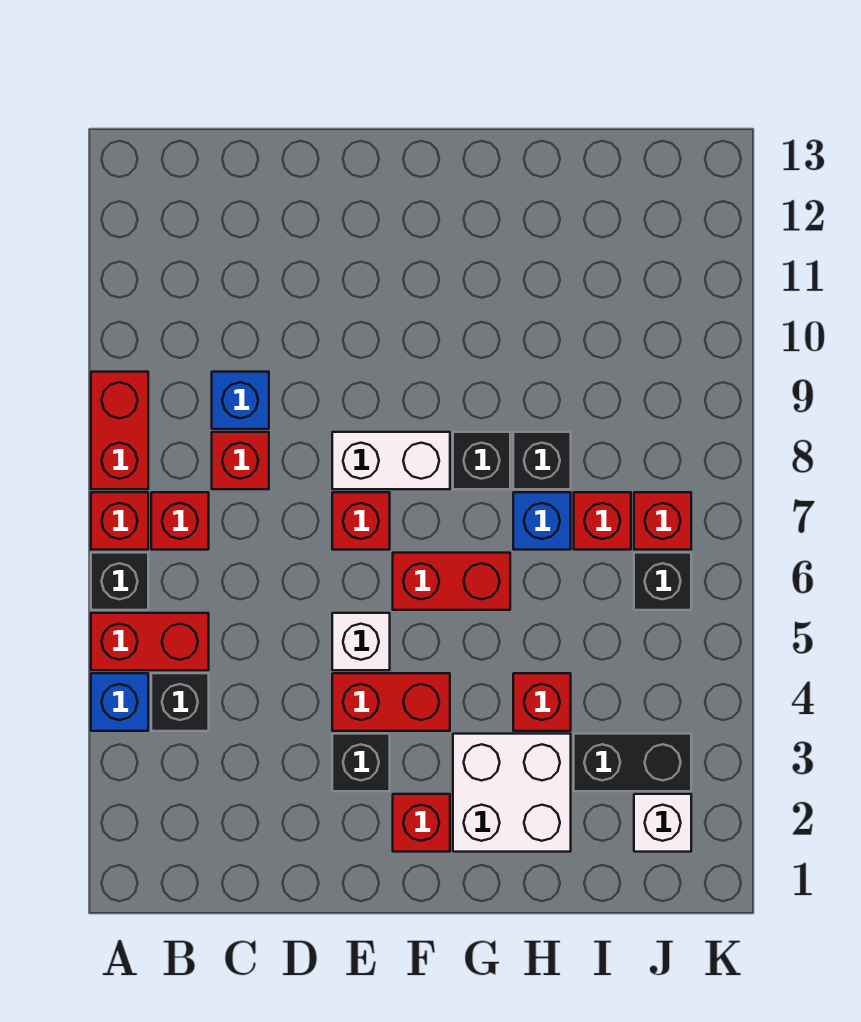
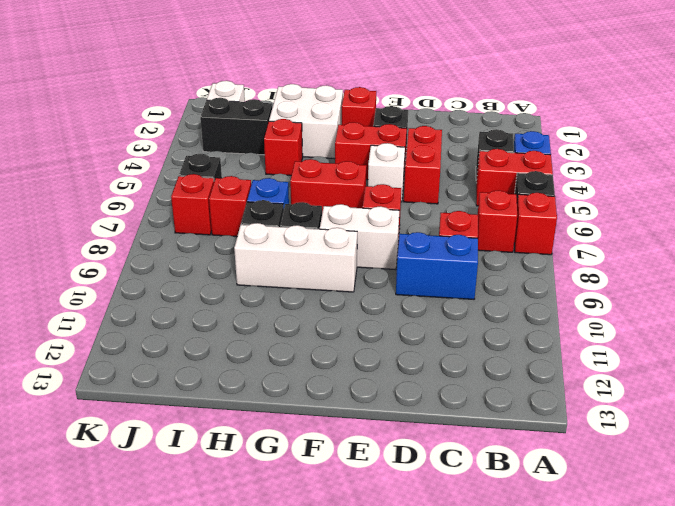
red brick A8:A9 level 1 -> red brick D4:D5 level 1
blue brick C9 level 1 -> blue brick C9:D9 level 1
none -> white brick F9:H9 level 1

